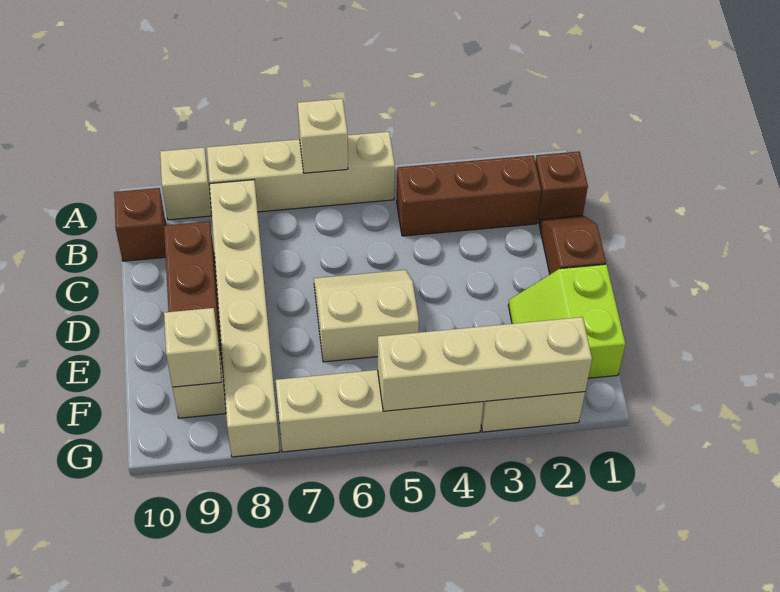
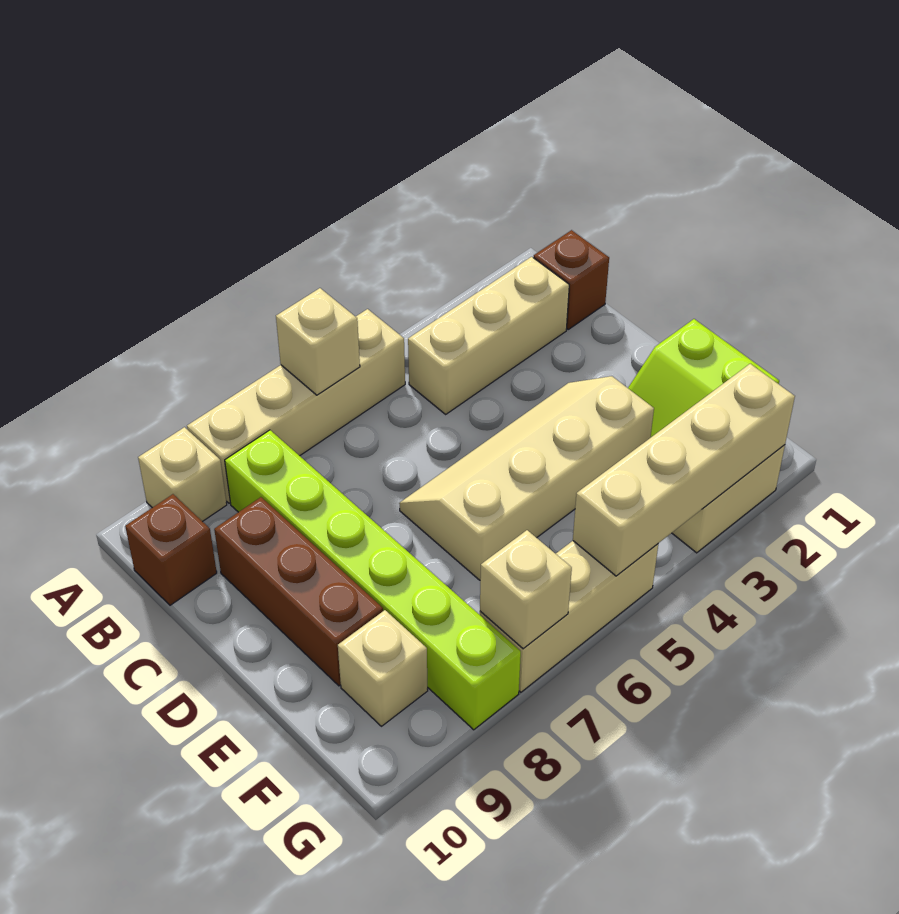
brown brick B2:B4 level 1 -> tan brick B2:B4 level 1
tan brick B8:G8 level 1 -> lime brick B8:G8 level 1
brown slope C1:D1 level 1 top D -> none
tan slope D5:E6 level 1 top E -> tan slope D3:E6 level 1 top E
tan brick F9 level 2 -> tan brick G7 level 2
tan brick G4:G7 level 1 -> tan brick G5:G7 level 1

